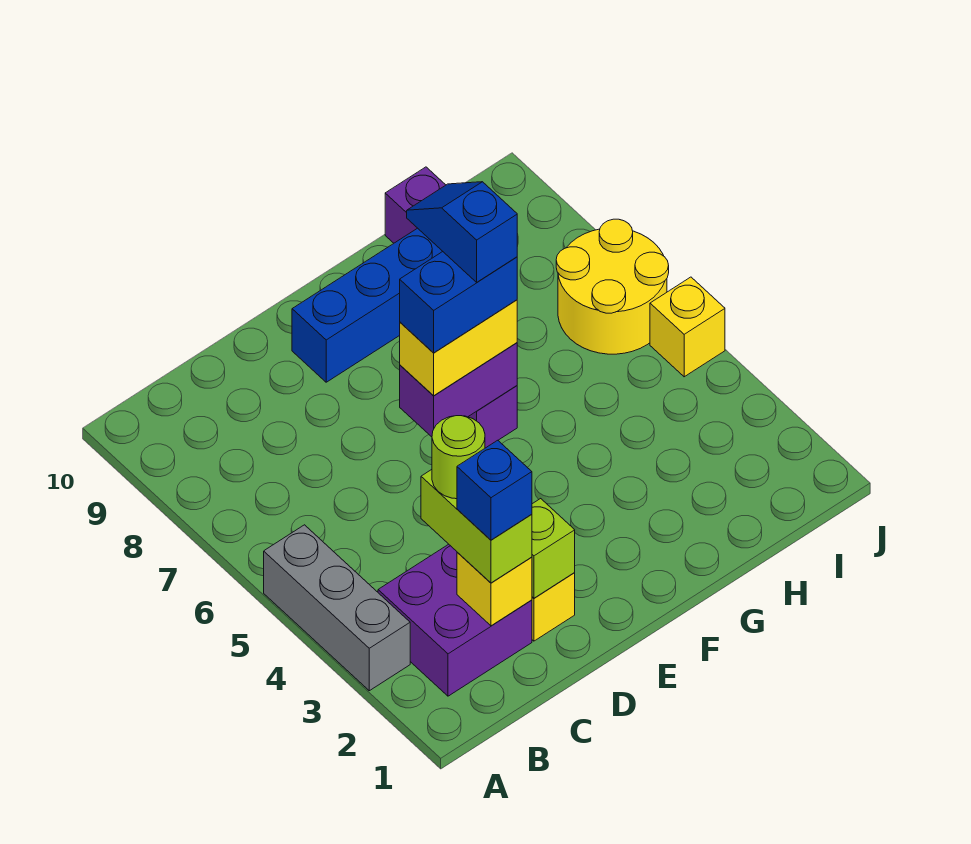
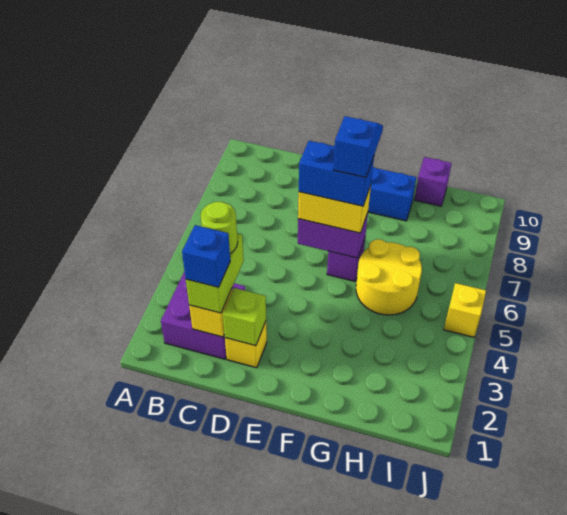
grey brick A3:A5 level 1 -> none
yellow round brick I6:J7 level 1 -> yellow round brick G5:H6 level 1

